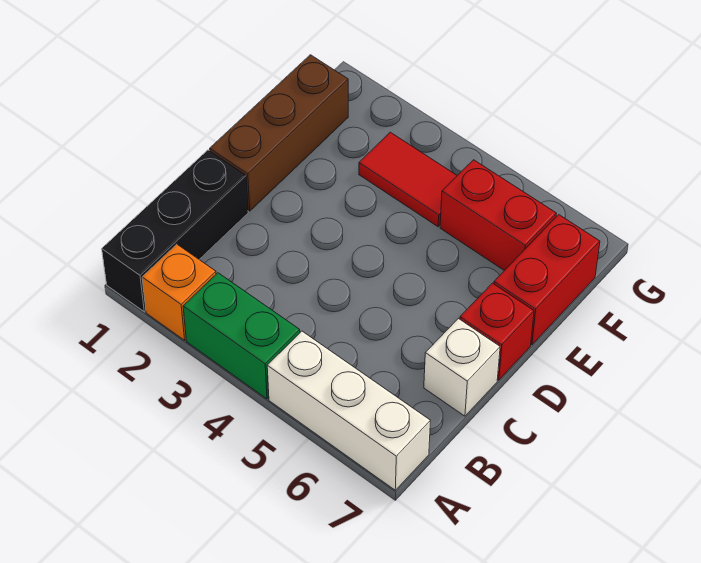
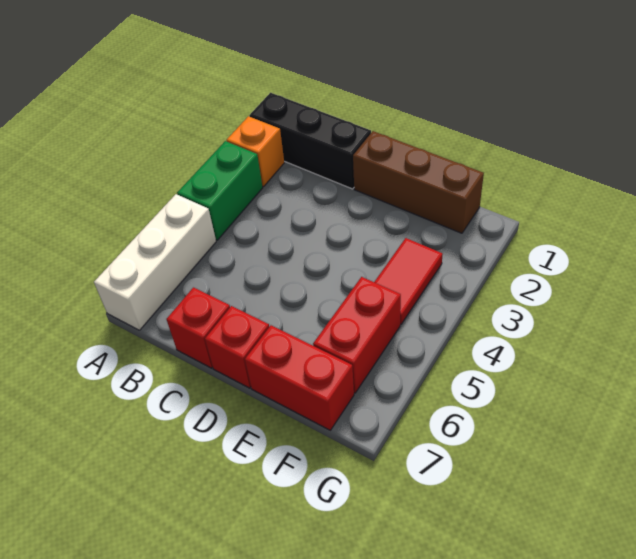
white brick C7 level 1 -> red brick C7 level 1

